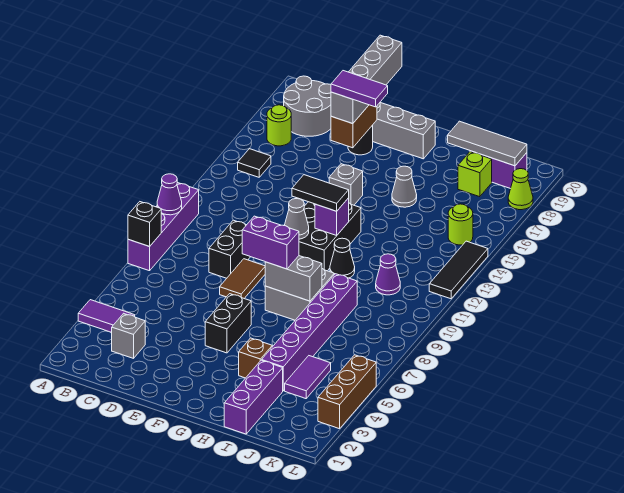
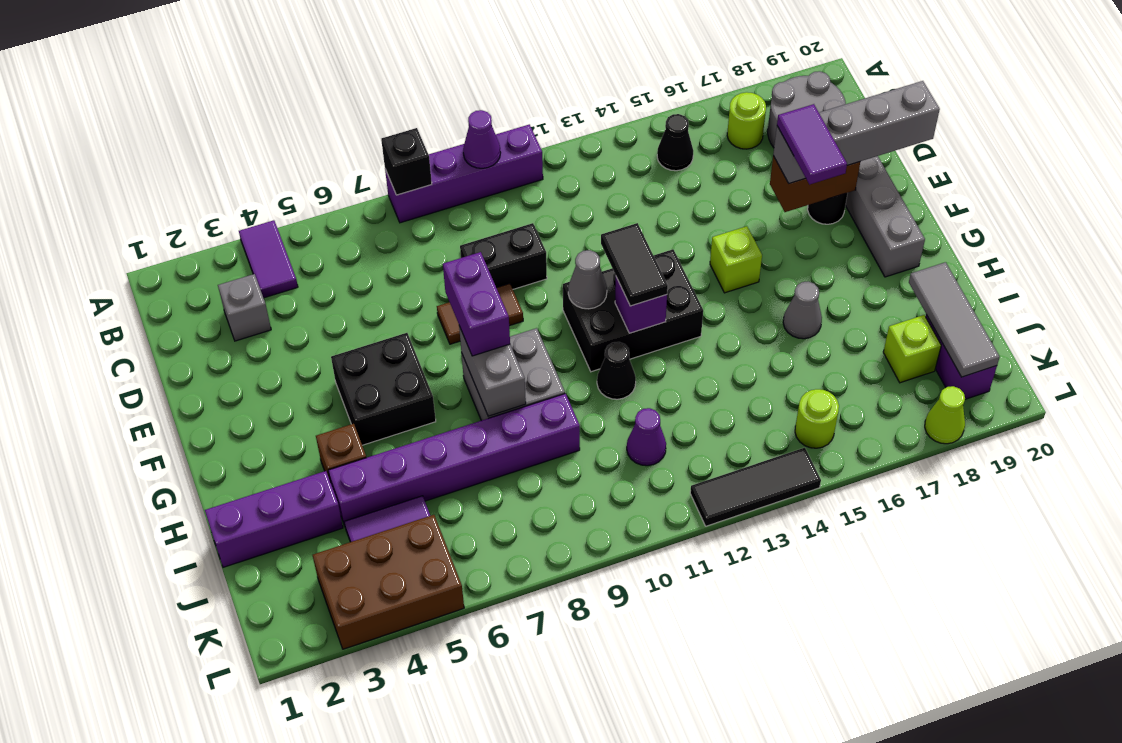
black tile B15 level 1 -> black cone B15 level 1
black brick F5:F6 level 1 -> black brick F5:G6 level 1
grey brick F15 level 1 -> lime brick F15 level 1
brown brick L3:L5 level 1 -> brown brick K3:L5 level 1

